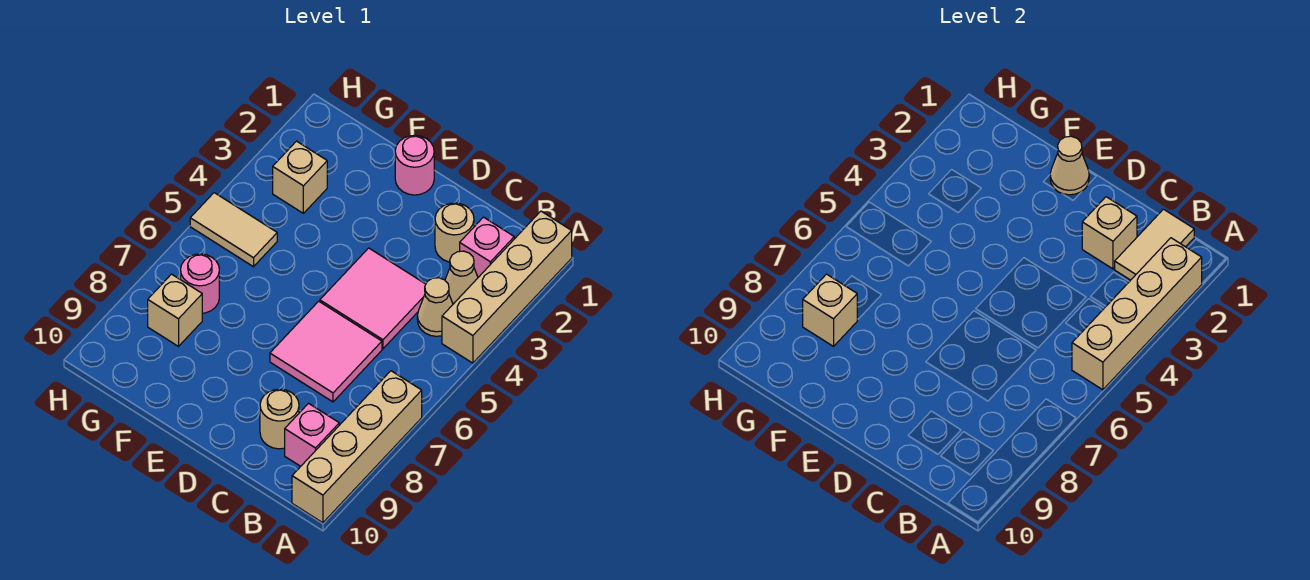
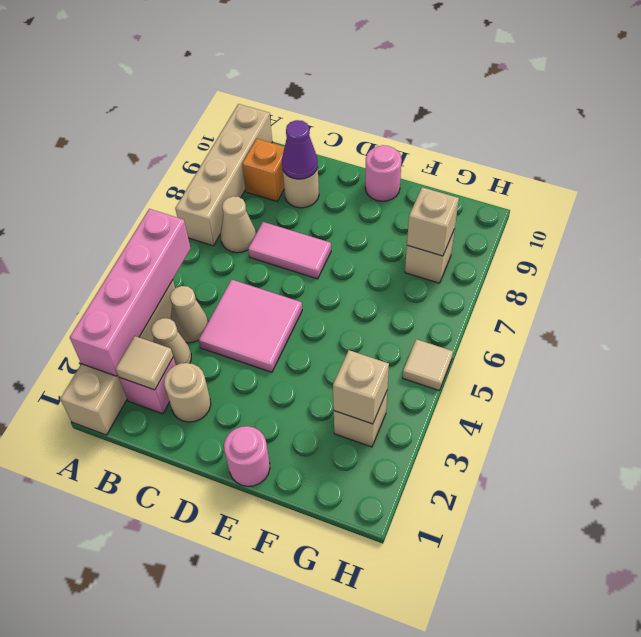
tan brick A2:A5 level 2 -> pink brick A2:A5 level 2
tan tile B1:B2 level 2 -> tan tile B2 level 2
pink brick B9 level 1 -> orange brick B9 level 1
tan brick C2 level 2 -> tan brick G3 level 2
pink tile C6:D7 level 1 -> pink tile C7:D7 level 1
none -> purple cone C9 level 2
tan cone E1 level 2 -> tan cone B7 level 1
tan tile G5:H5 level 1 -> tan tile H5 level 1
pink round brick G7 level 1 -> pink round brick E10 level 1

